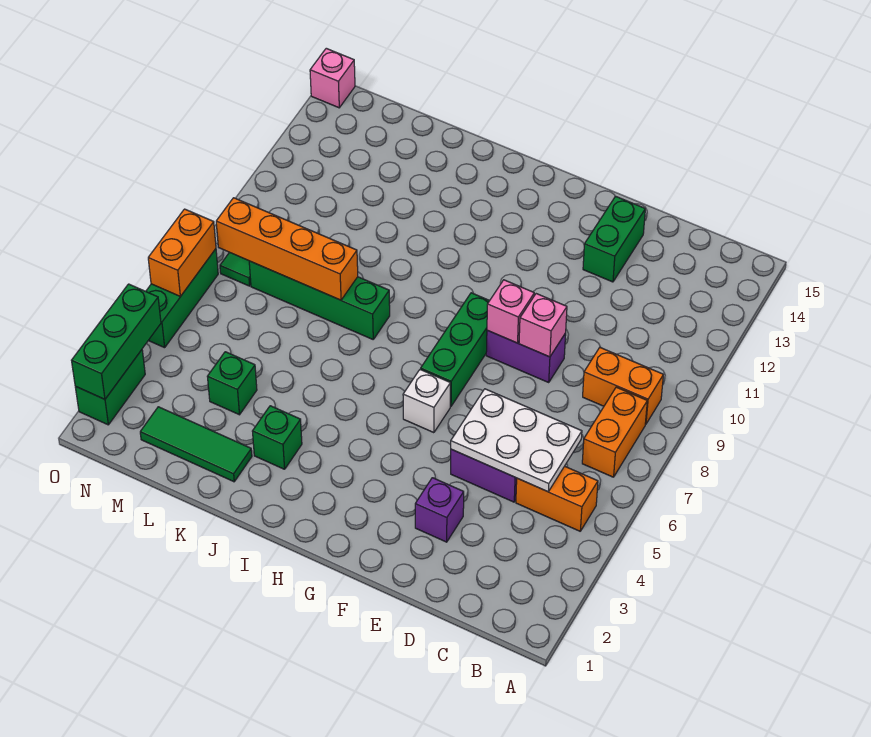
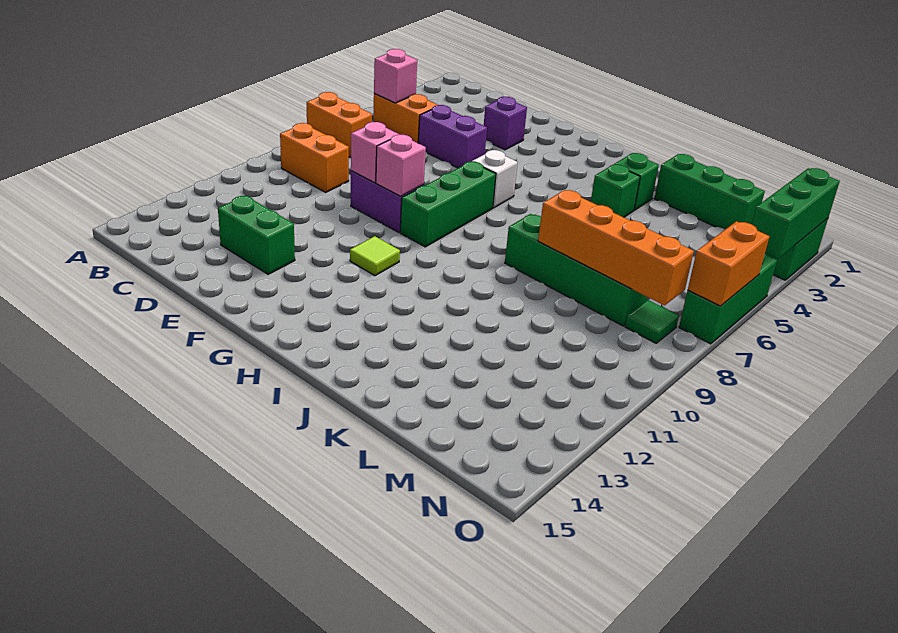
orange brick B7:B8 level 1 -> orange brick A7:B7 level 1
white plate C5:E6 level 2 -> none
green brick E13:E14 level 1 -> green brick D13:E13 level 1
none -> lime tile G11 level 1
green tile K2:M2 level 1 -> green brick K2:M2 level 1
green brick L4 level 1 -> green brick J4 level 1
pink brick O15 level 1 -> pink brick B5 level 2

